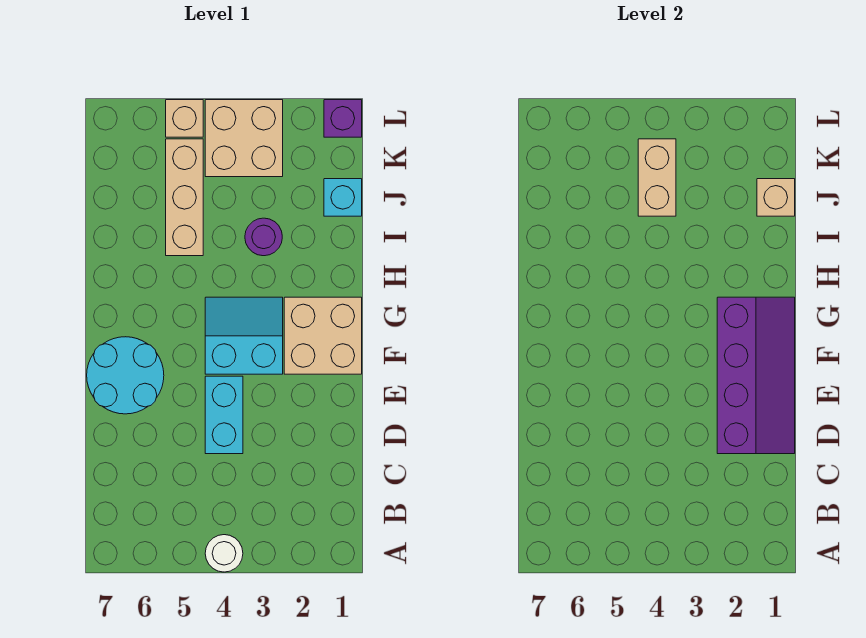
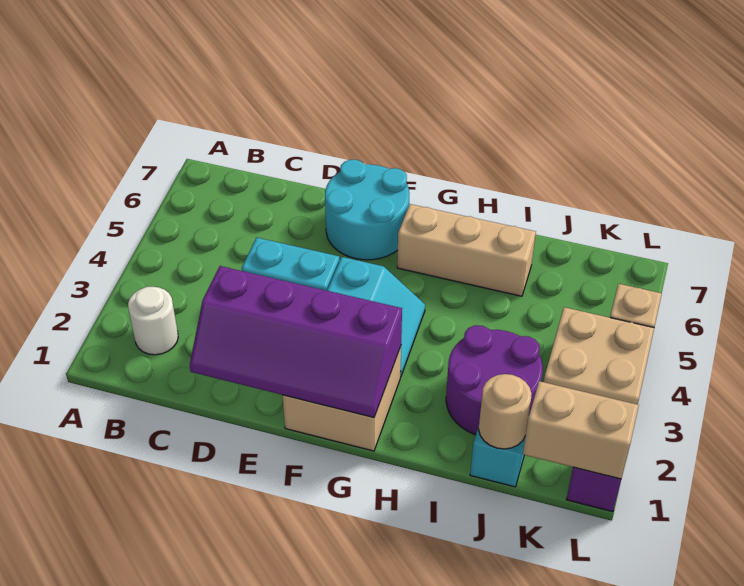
white round brick A4 level 1 -> white round brick B2 level 1
purple round brick I3 level 1 -> purple round brick I2:J3 level 1
tan brick I5:K5 level 1 -> tan brick G6:I6 level 1
tan brick J1 level 2 -> tan round brick J1 level 2
tan brick J4:K4 level 2 -> tan brick K1:L1 level 2

